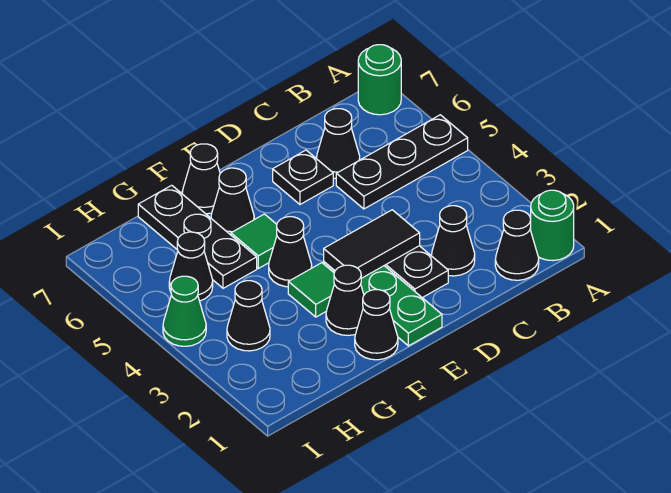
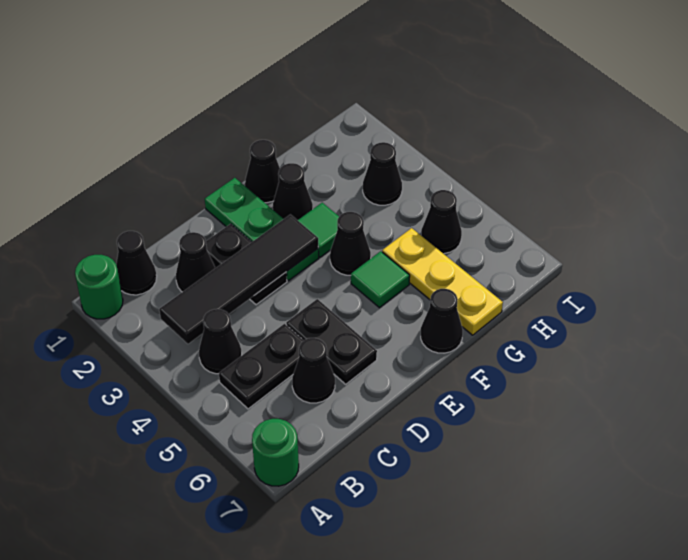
black plate A5:C5 level 1 -> black plate B5:C5 level 1
black tile D3:E3 level 2 -> black tile B3:E3 level 2
black plate D6 level 1 -> black plate D5:D6 level 1
black cone F6 level 1 -> black cone B4 level 1
black plate G5:G7 level 1 -> yellow plate G5:G7 level 1
green cone I4 level 1 -> none

